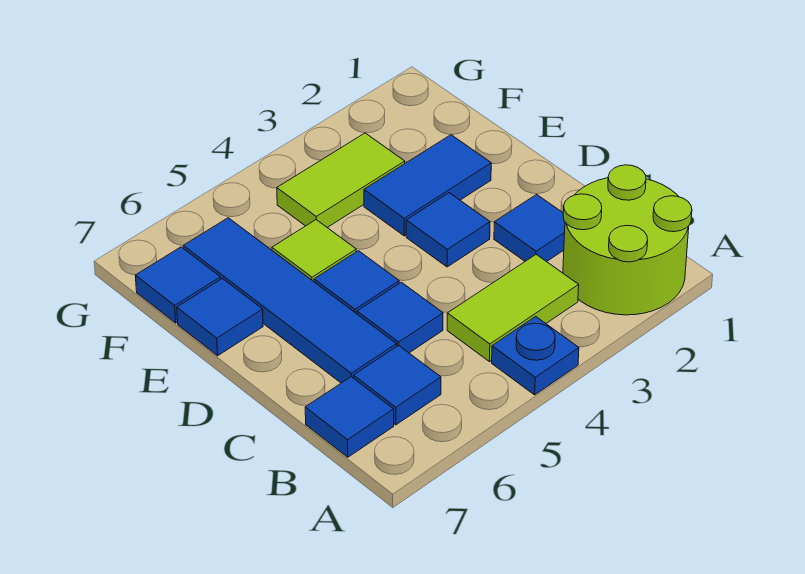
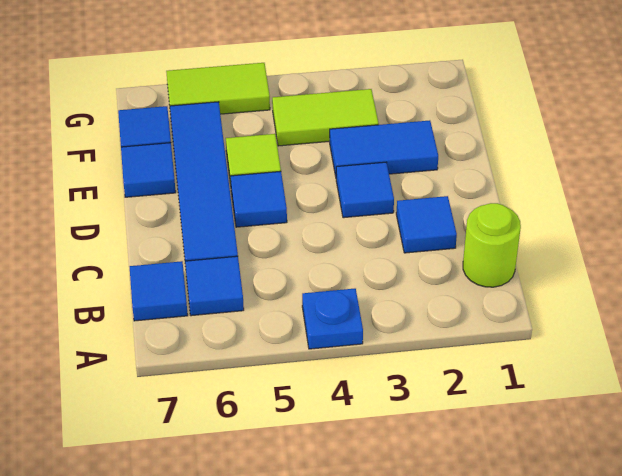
lime round brick A1:B2 level 1 -> lime round brick B1 level 1
lime tile B3:B4 level 1 -> lime tile G5:G6 level 1
blue tile C5 level 1 -> none

